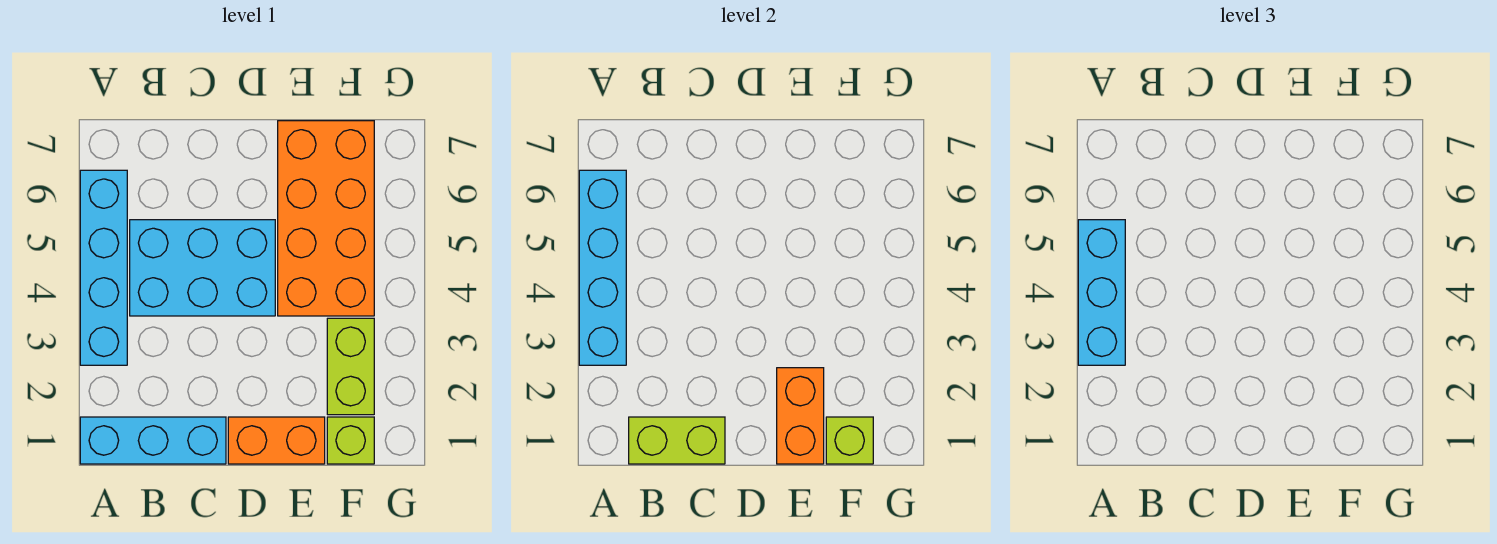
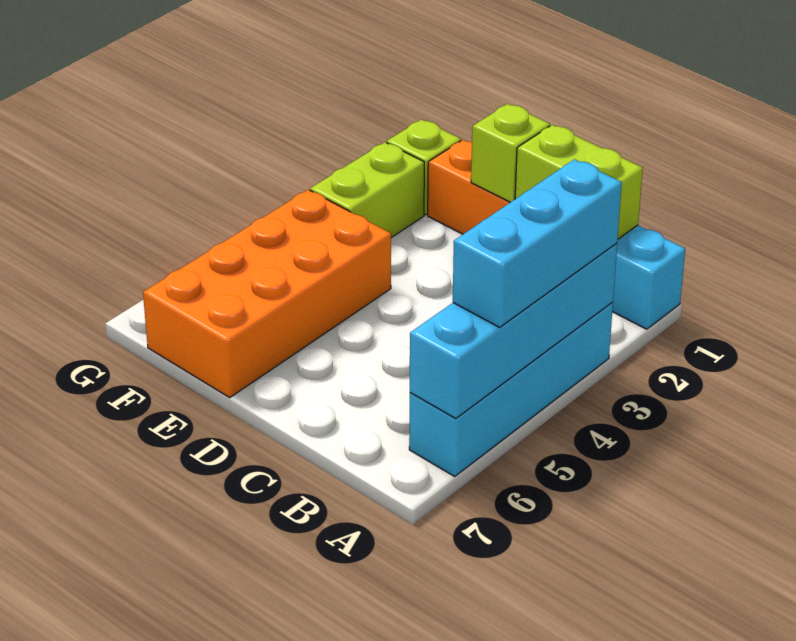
cyan brick B4:D5 level 1 -> none
orange brick E1:E2 level 2 -> none
lime brick F1 level 2 -> lime brick D1 level 2

